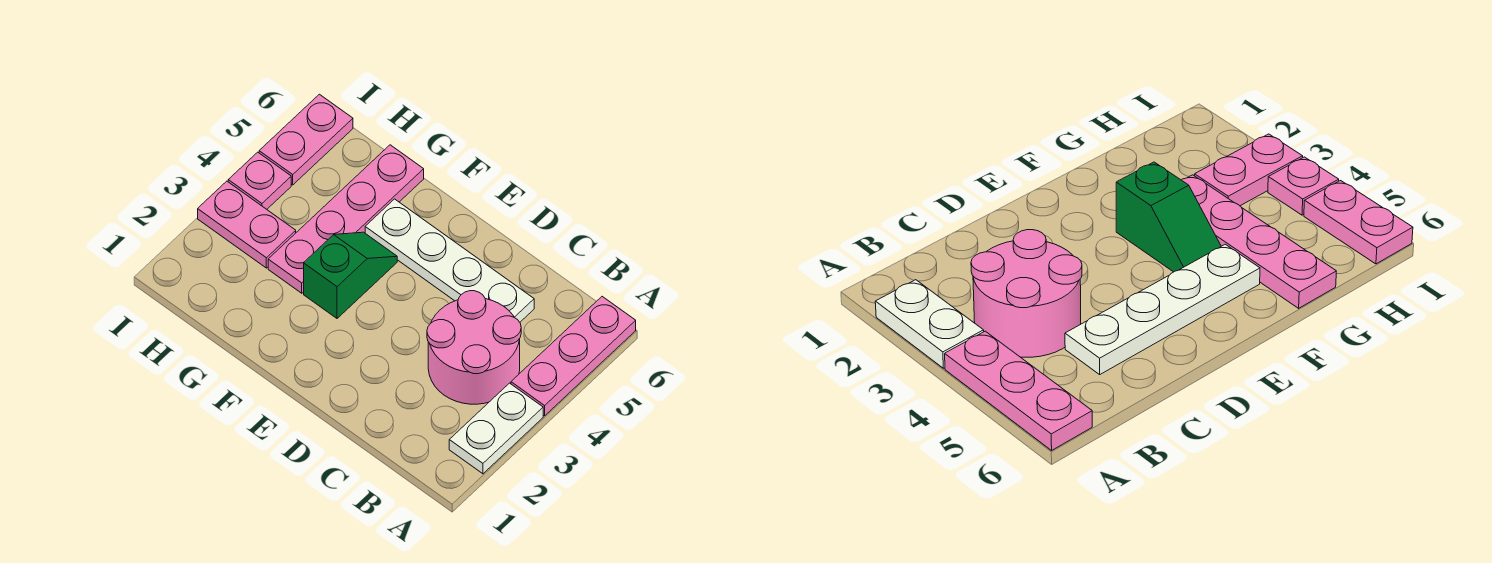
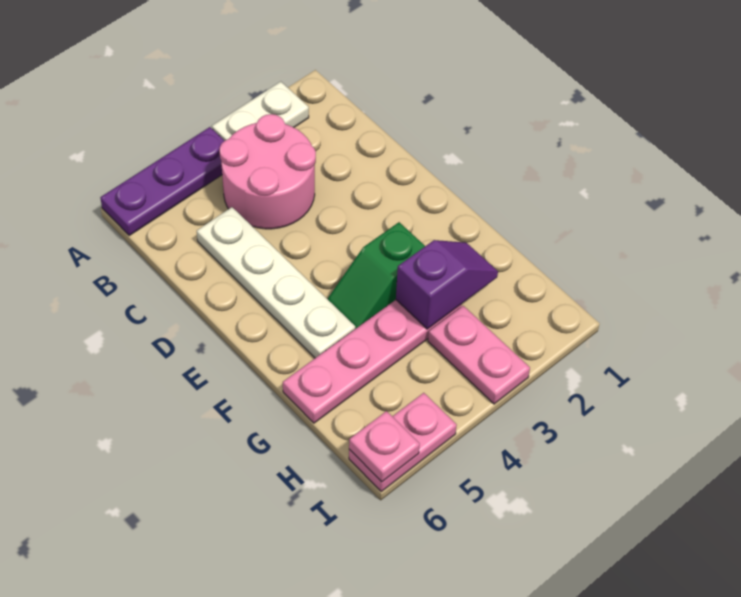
pink plate A4:A6 level 1 -> purple plate A4:A6 level 1
none -> purple slope G2:G3 level 2 top 3
pink plate I4 level 1 -> pink plate I6 level 2

